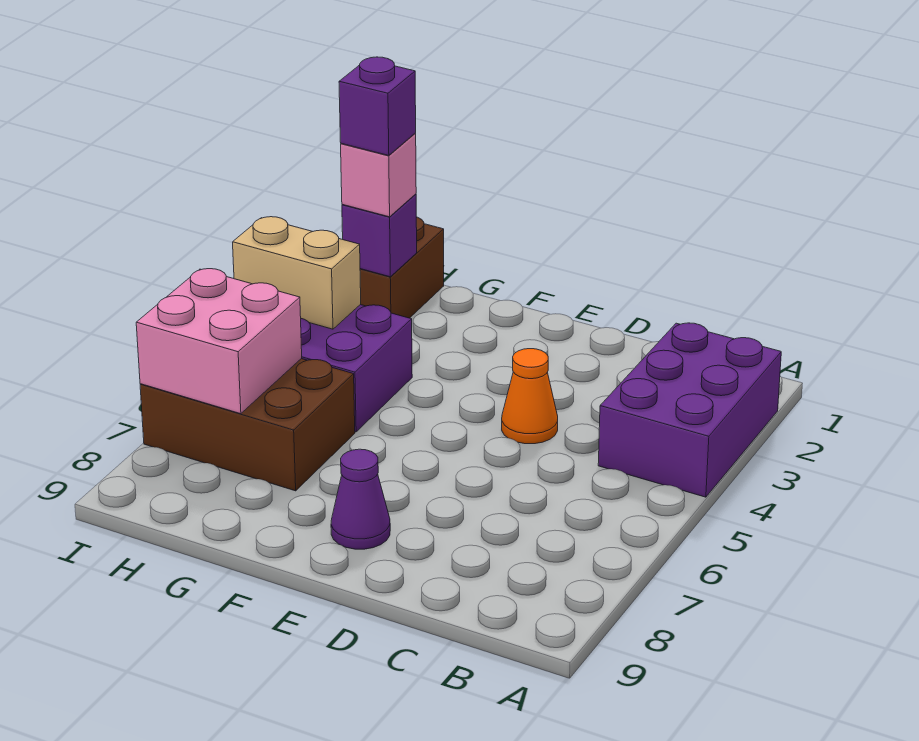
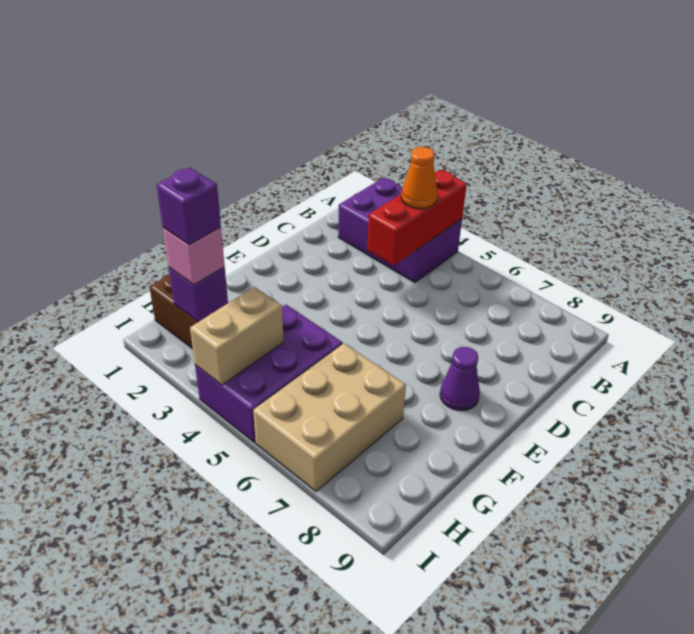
none -> red brick A4:C4 level 2
orange cone D4 level 1 -> orange cone B4 level 3
brown brick G6:I7 level 1 -> tan brick G6:I7 level 1
pink brick H6:I7 level 2 -> none

